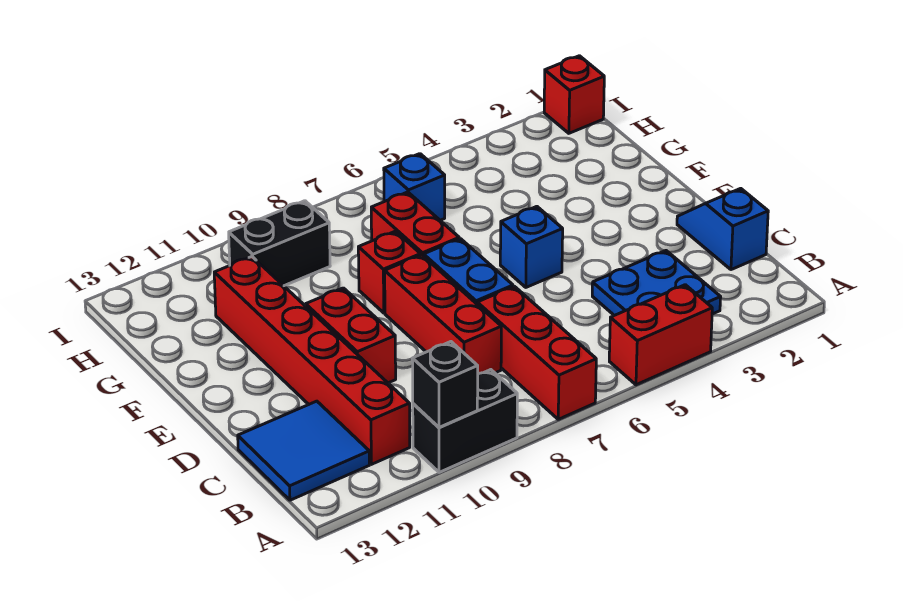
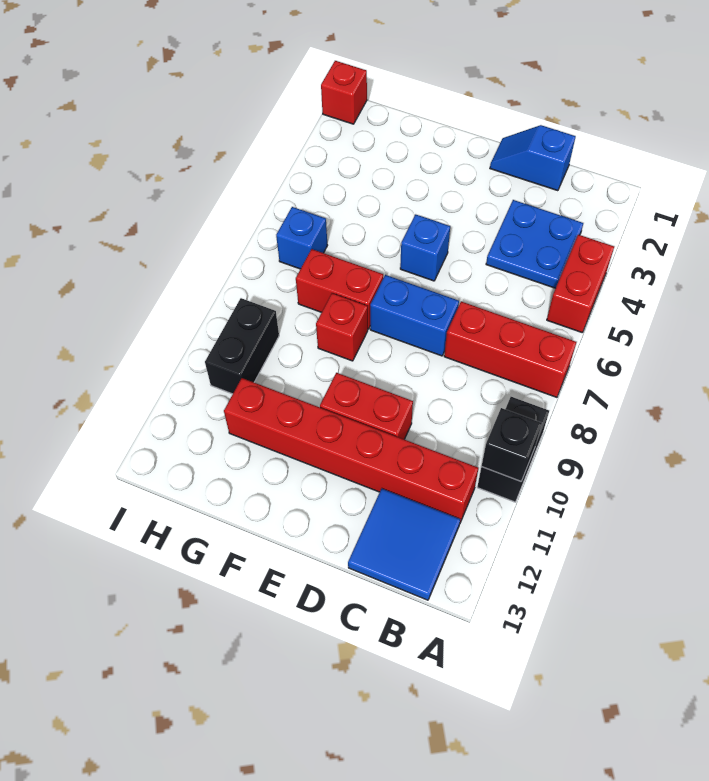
red brick C8:E8 level 1 -> none

